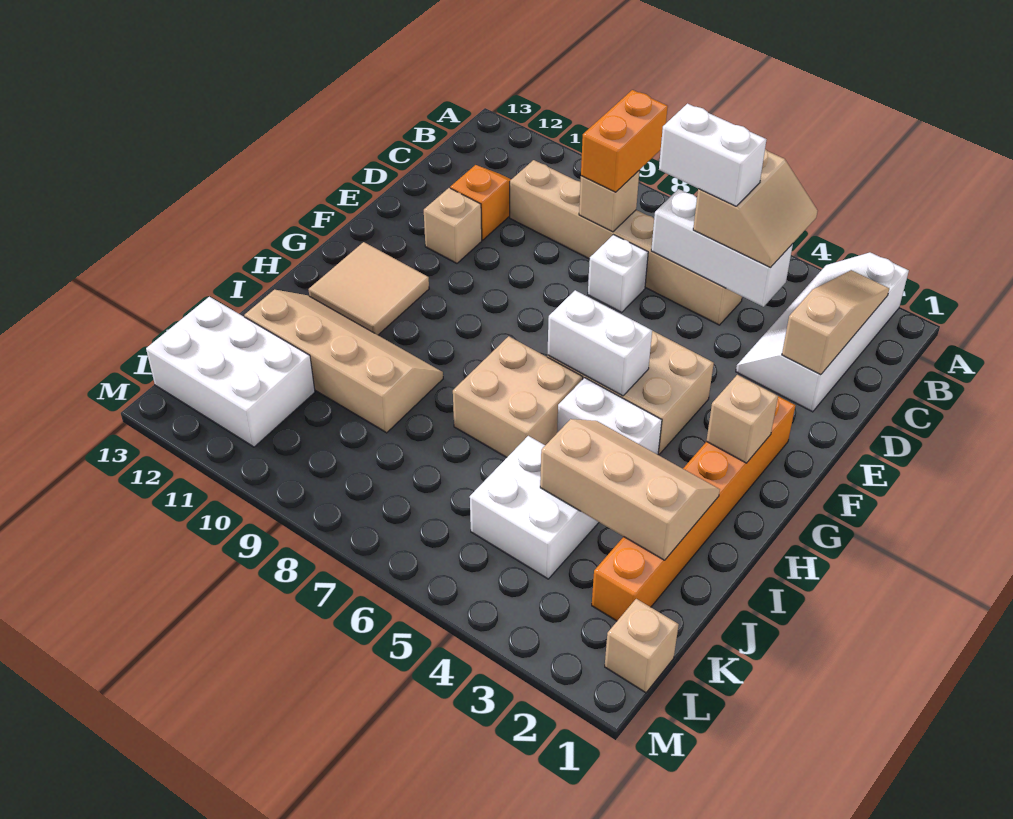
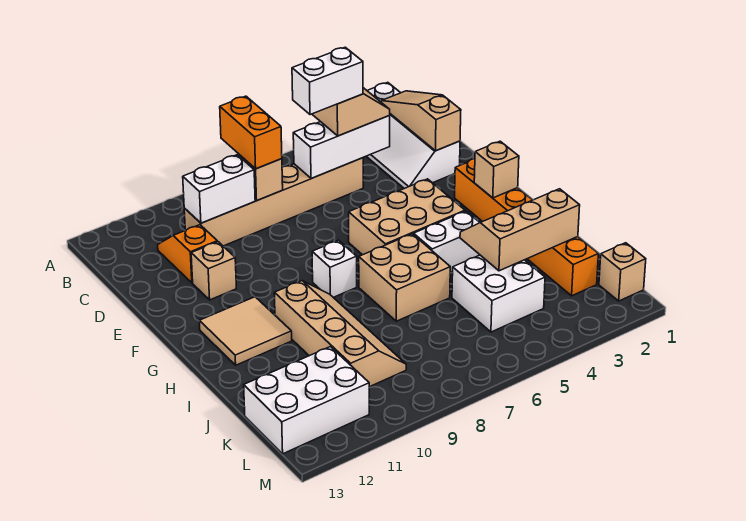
white brick D7 level 1 -> white brick G8 level 1
white brick G5:G6 level 2 -> white brick C9:C10 level 2
tan slope I9:J12 level 1 top J -> tan slope H9:K10 level 1 top 10

